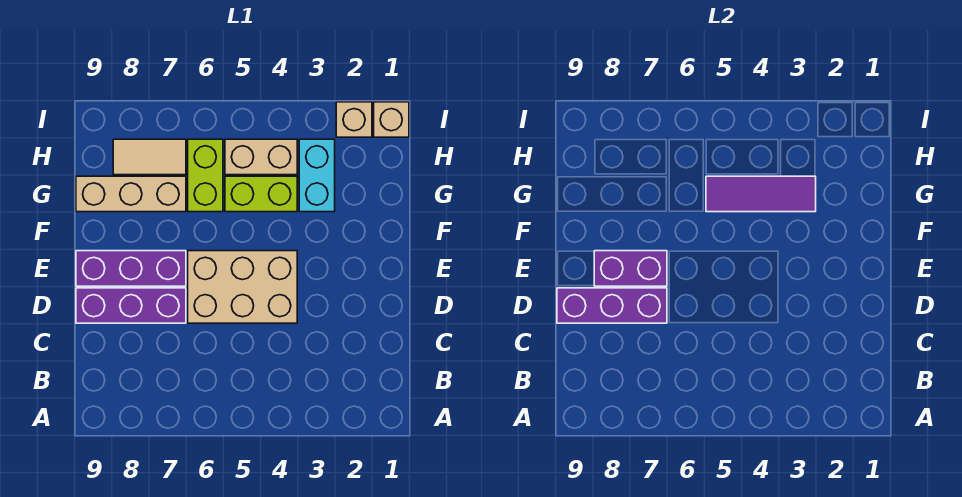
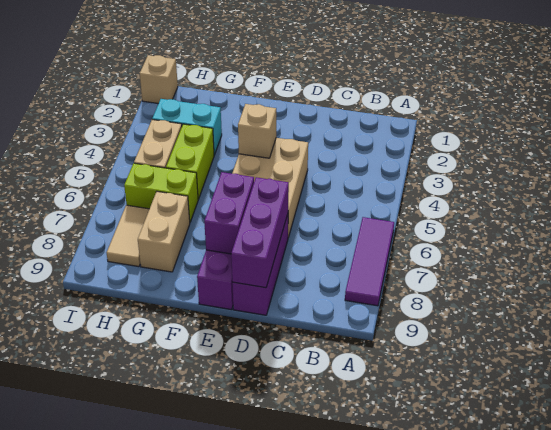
purple tile G3:G5 level 2 -> purple tile A6:A8 level 1
tan brick G7:G9 level 1 -> tan brick G7:G8 level 1
tan brick I2 level 1 -> tan brick E4 level 2

